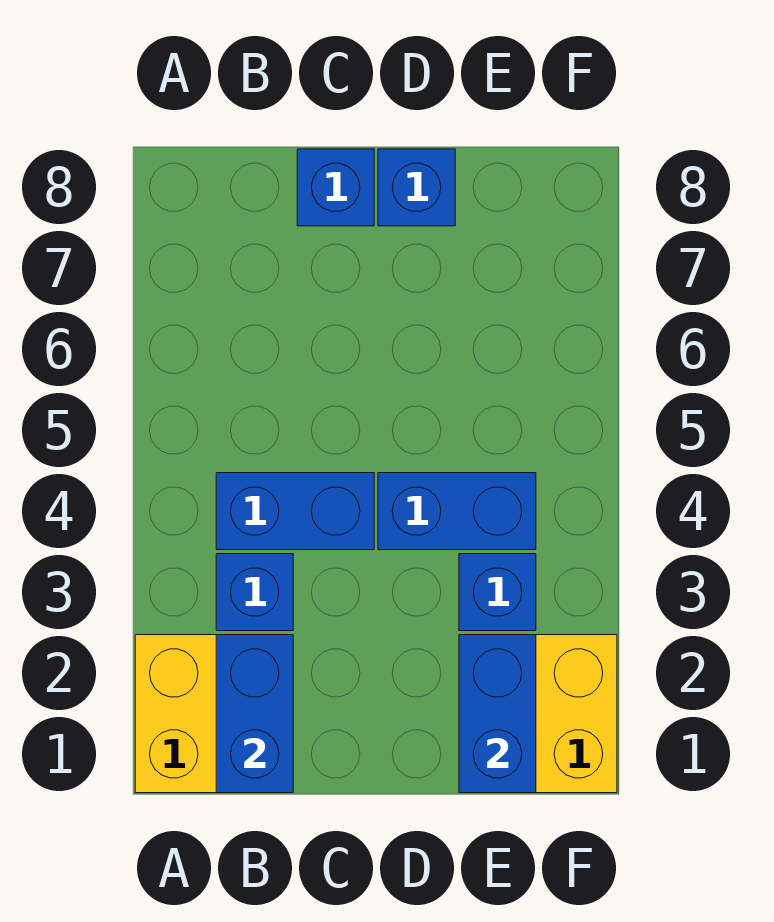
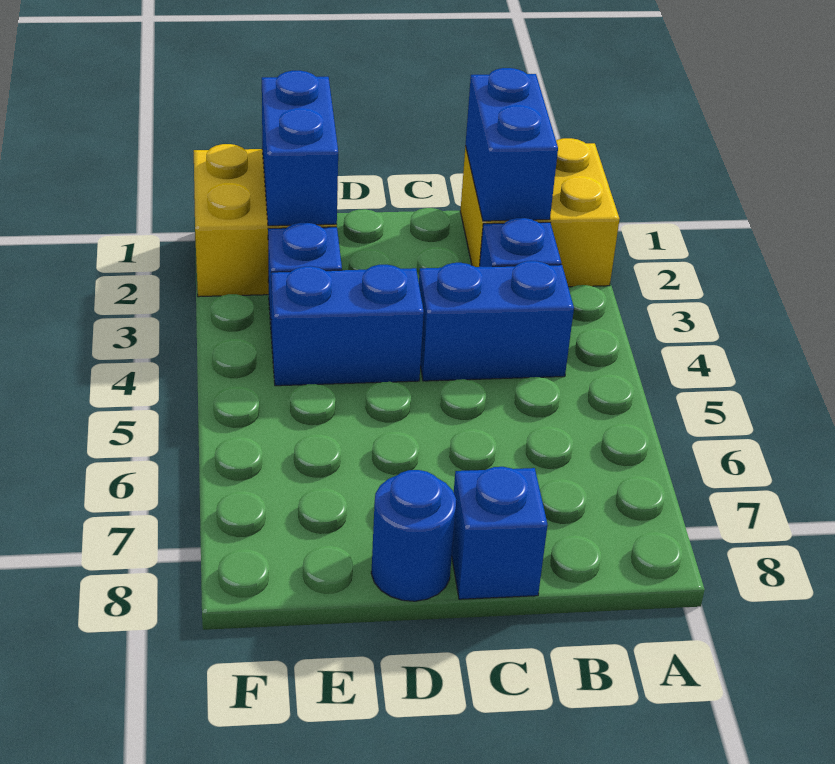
blue brick D8 level 1 -> blue round brick D8 level 1

